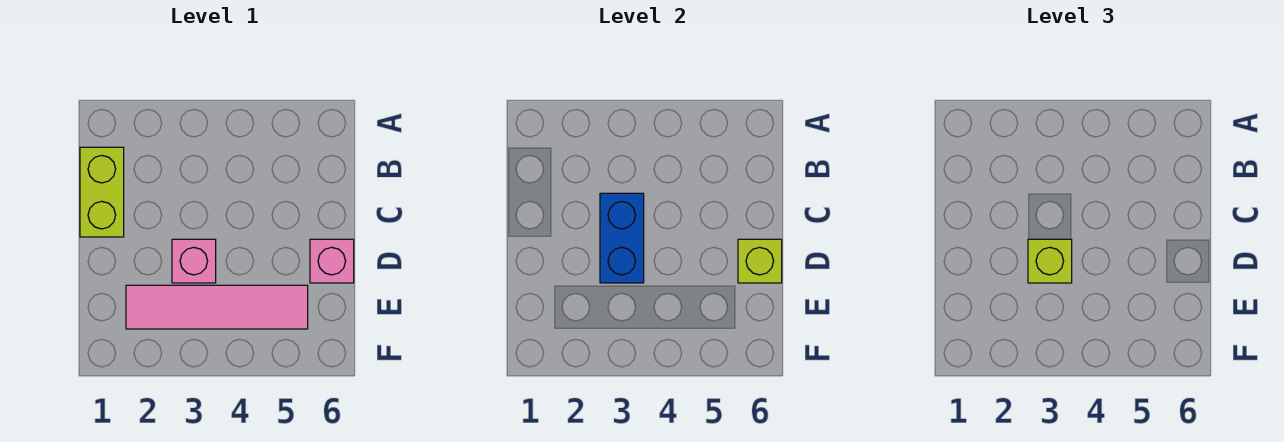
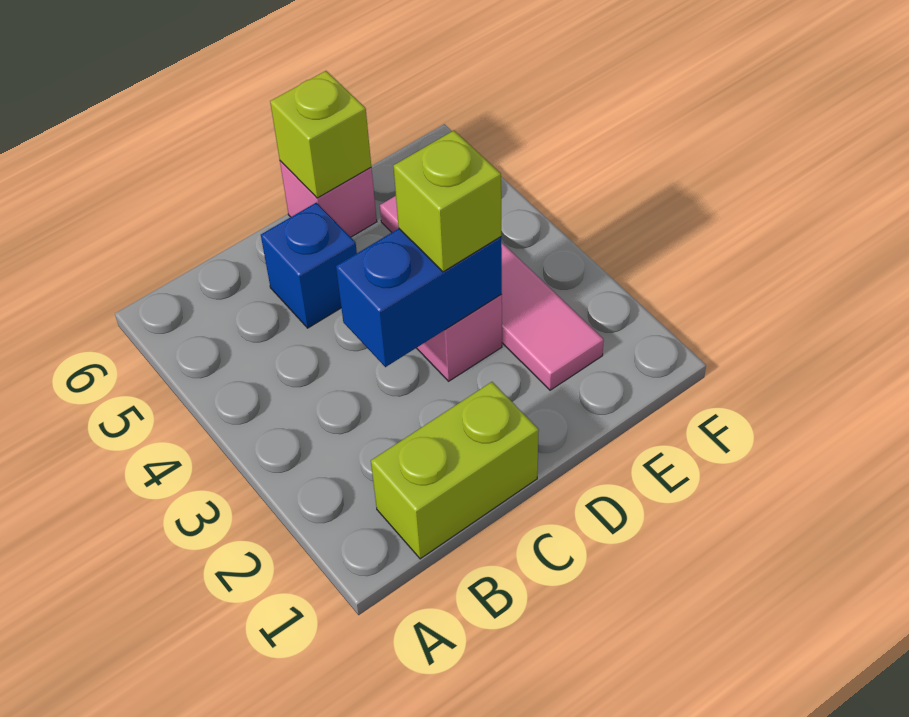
none -> blue brick C5 level 1

